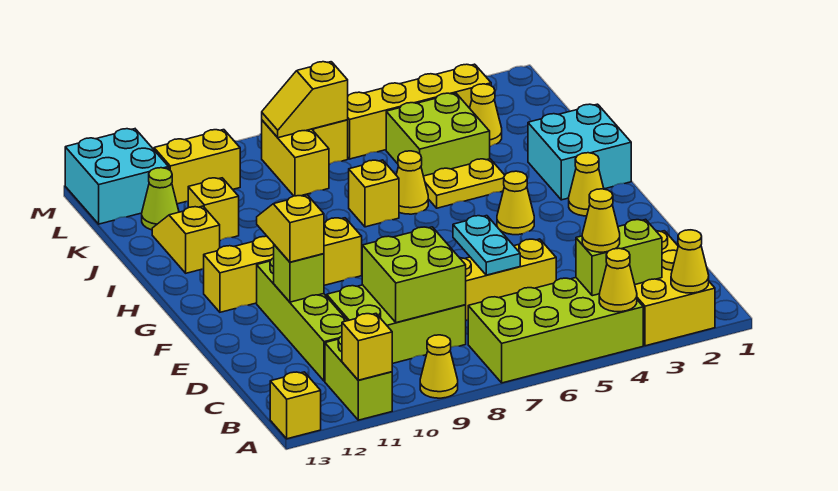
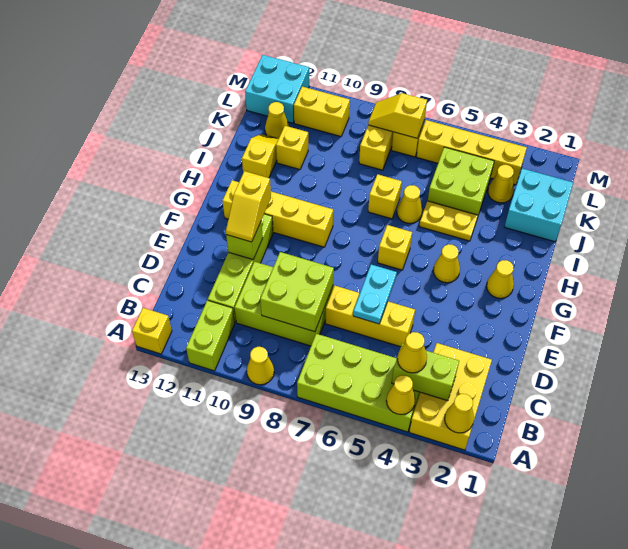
yellow brick A11 level 2 -> yellow brick G6 level 1
yellow slope E11:F11 level 3 top E -> yellow slope E11:F11 level 3 top F
cyan brick H1:I2 level 1 -> cyan brick J1:K2 level 1
lime cone K12 level 1 -> yellow cone K12 level 1

